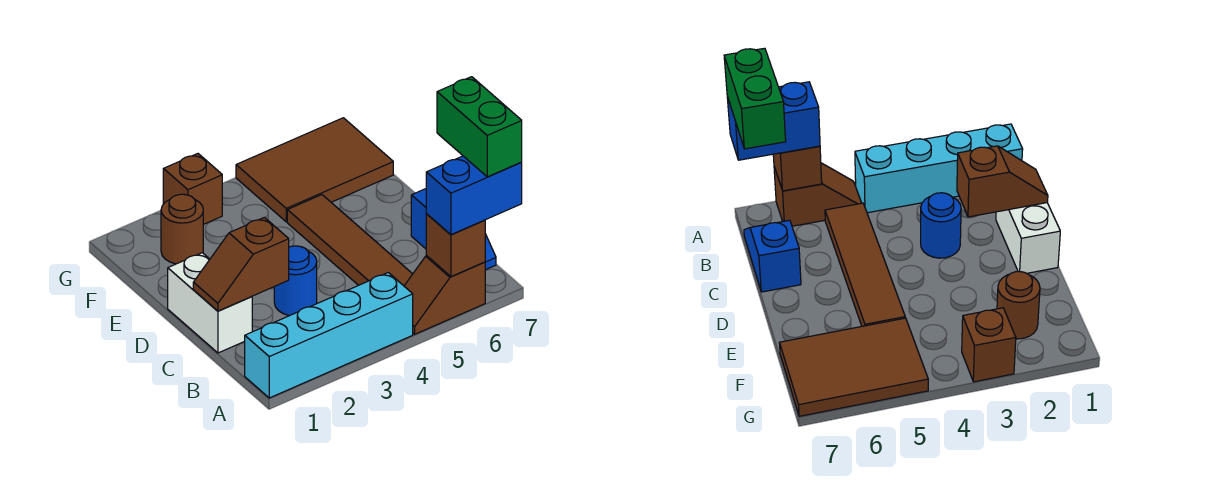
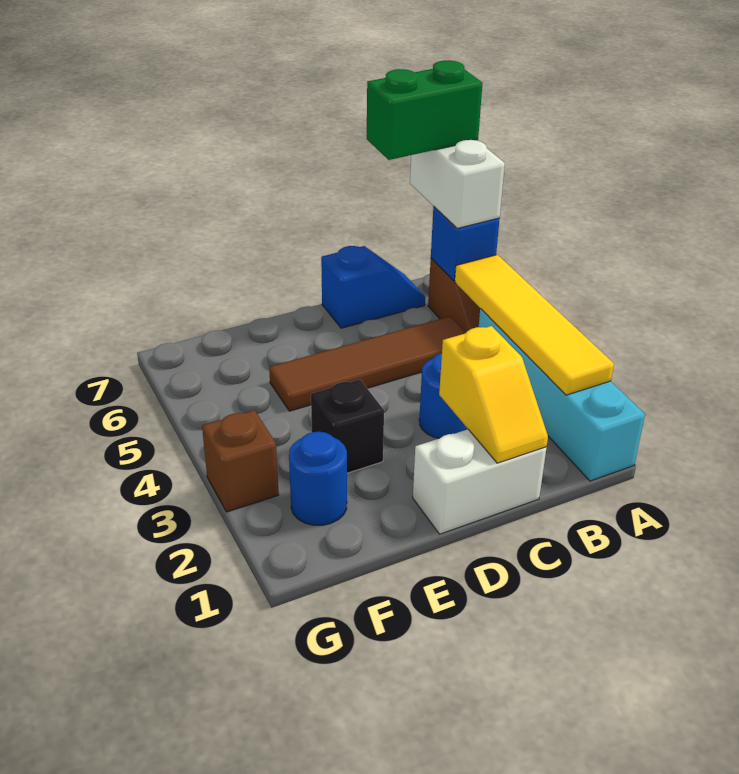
none -> yellow tile A2:A5 level 2
brown brick A6 level 2 -> blue brick A6 level 2
blue brick A6:A7 level 3 -> white brick A6:A7 level 3
brown slope C1:C2 level 2 top 2 -> yellow slope C1:C2 level 2 top 2
none -> black brick E3 level 1
brown round brick F2 level 1 -> blue round brick F2 level 1
brown tile F5:G7 level 1 -> none

